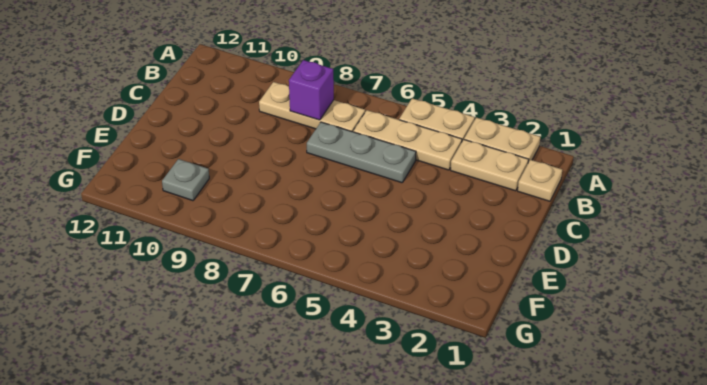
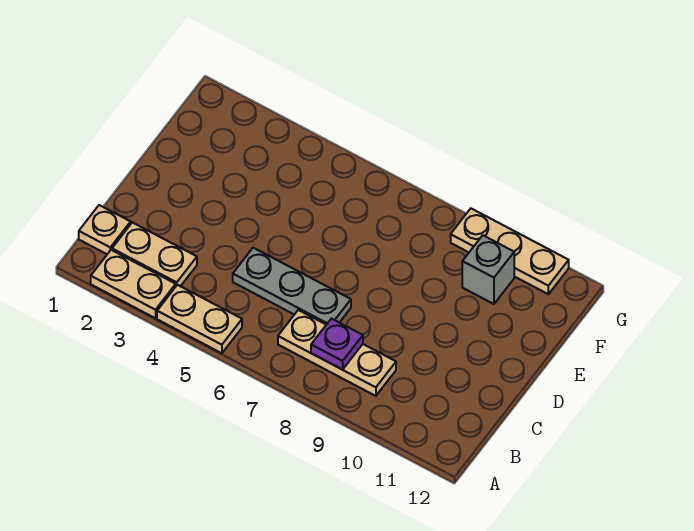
tan plate B4:B6 level 1 -> tan plate G9:G11 level 1
purple brick B8 level 2 -> purple plate B8 level 2
grey plate F10 level 1 -> grey brick F10 level 1

